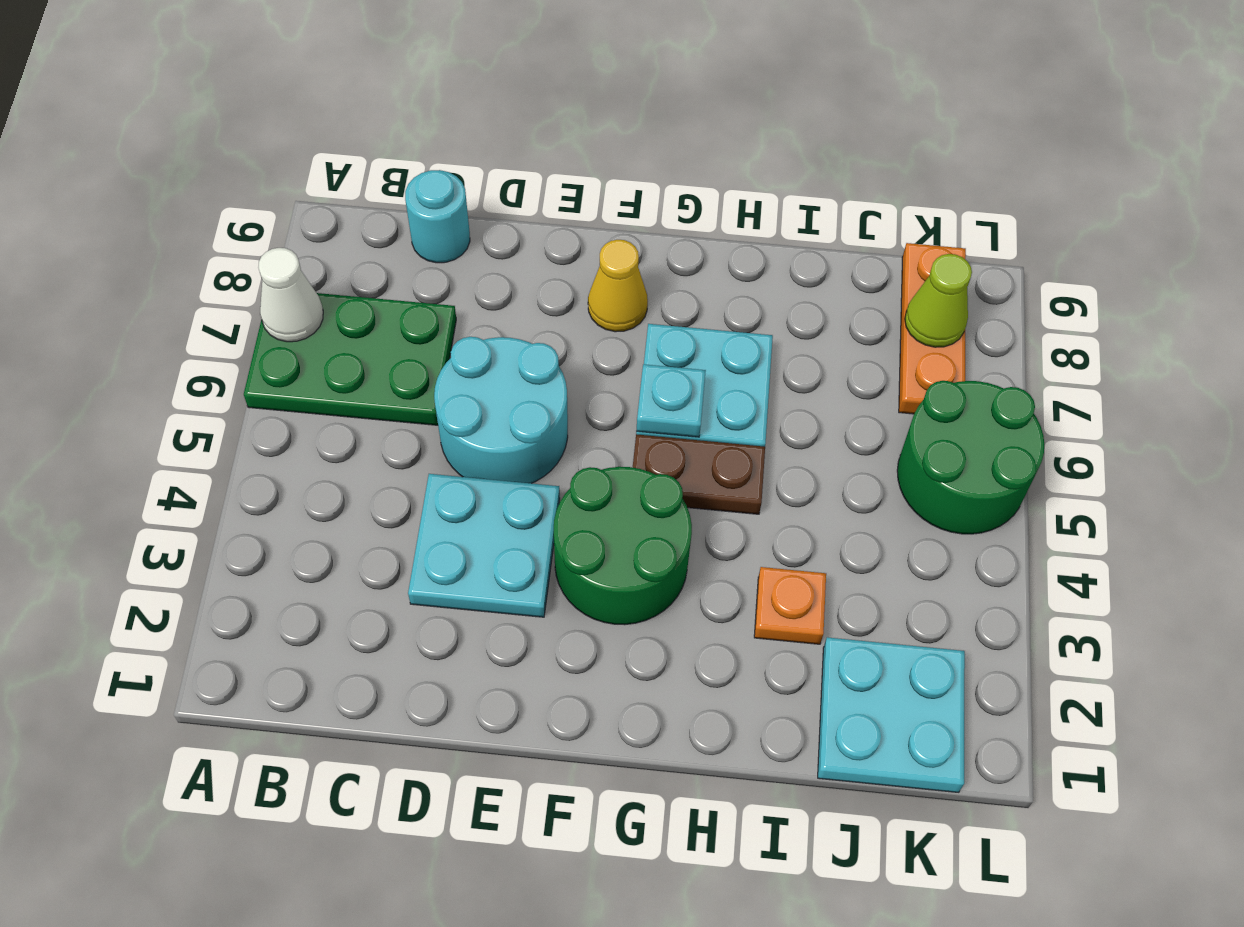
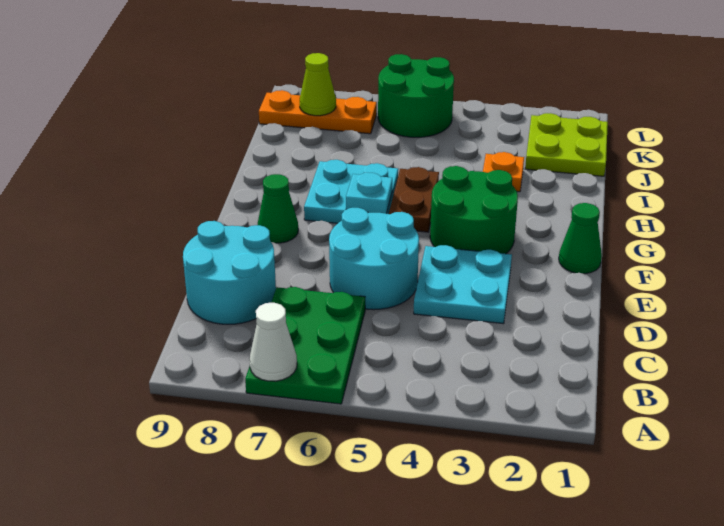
cyan round brick C9 level 1 -> cyan round brick C8:D9 level 1
none -> green cone F1 level 1
yellow cone F8 level 1 -> green cone F8 level 1
cyan plate J1:K2 level 1 -> lime plate J1:K2 level 1

